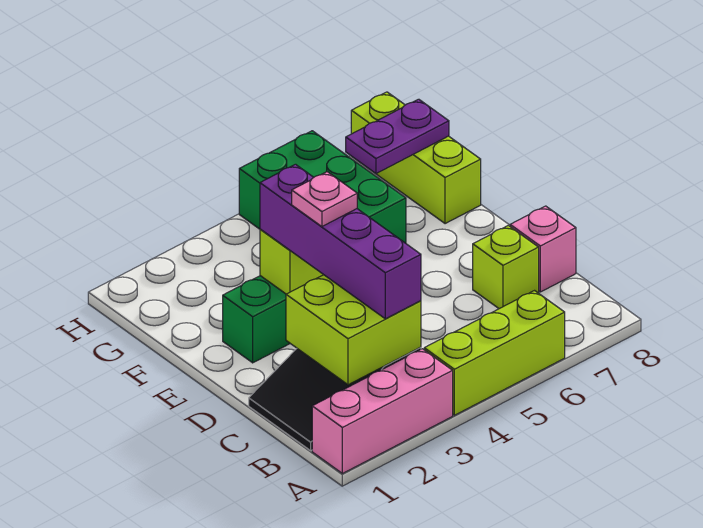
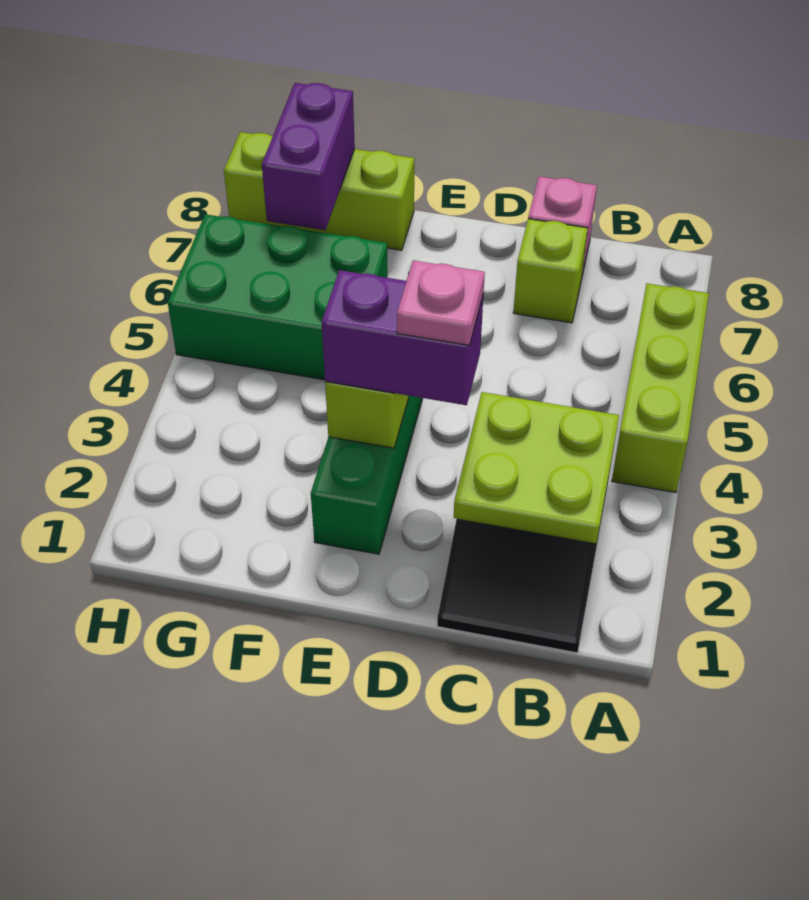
pink brick A1:A3 level 1 -> none
lime brick B2:C3 level 2 -> lime plate B2:C3 level 2
purple brick B3:E3 level 3 -> purple brick D3:E3 level 3
purple plate G7:G8 level 2 -> purple brick G7:G8 level 2

